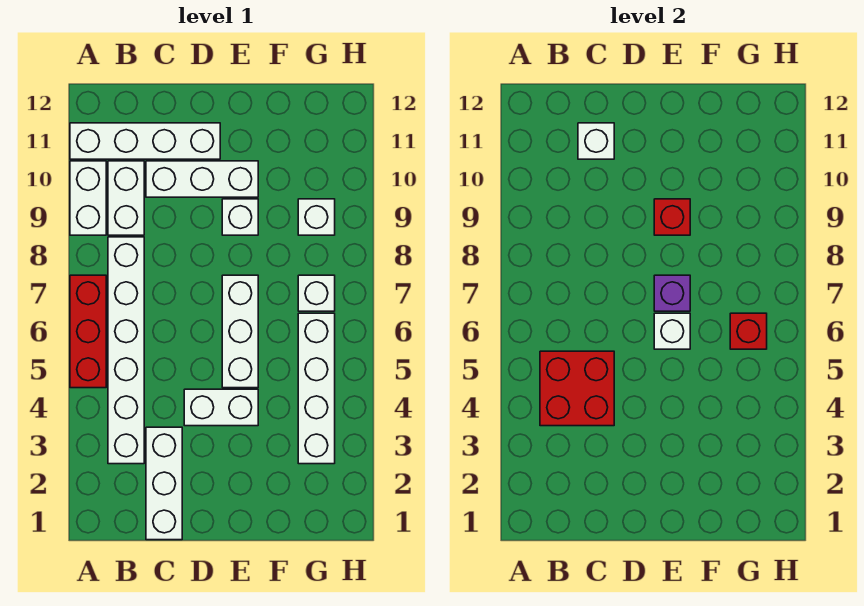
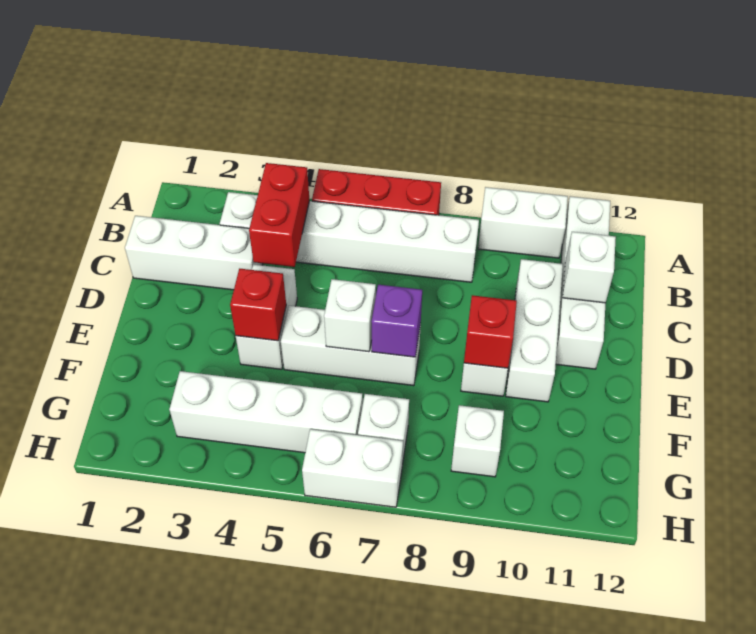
red brick B4:C5 level 2 -> red brick B4:C4 level 2
white brick B9:B10 level 1 -> white brick H6:H7 level 1
red brick G6 level 2 -> red brick E4 level 2

